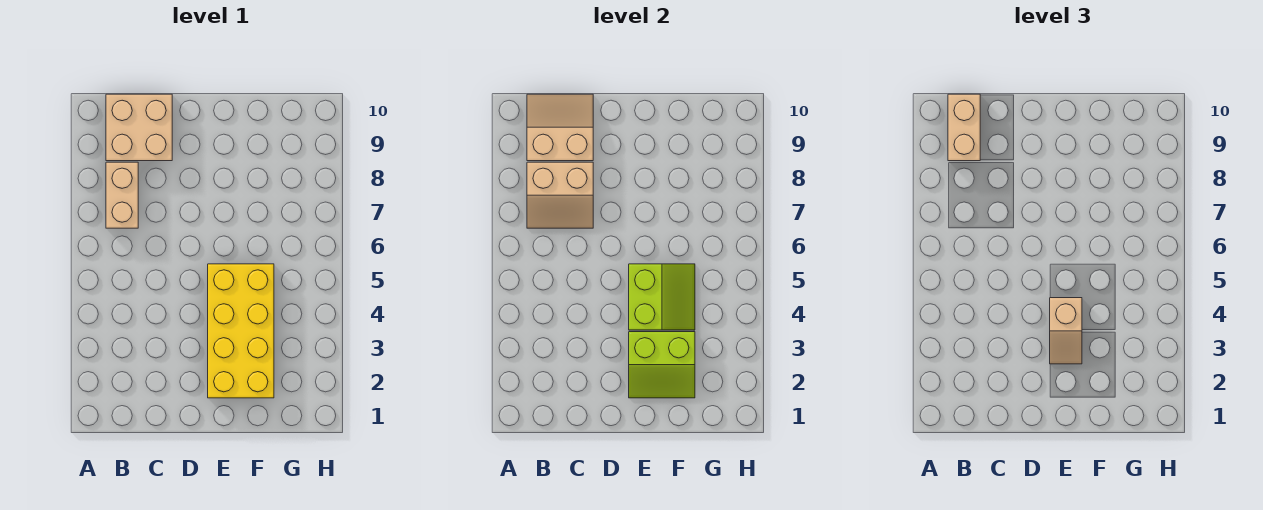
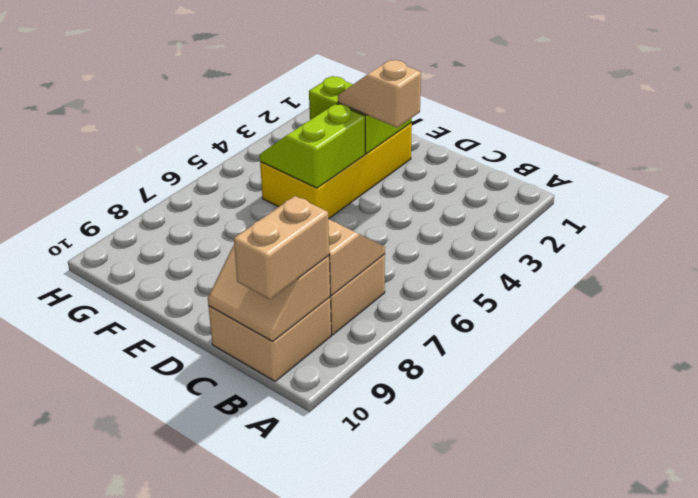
tan slope E3:E4 level 3 top 4 -> tan slope D3:E3 level 3 top D

